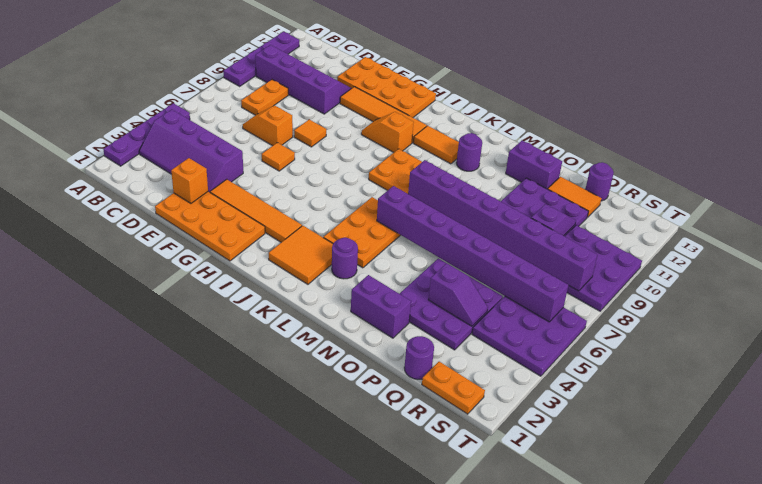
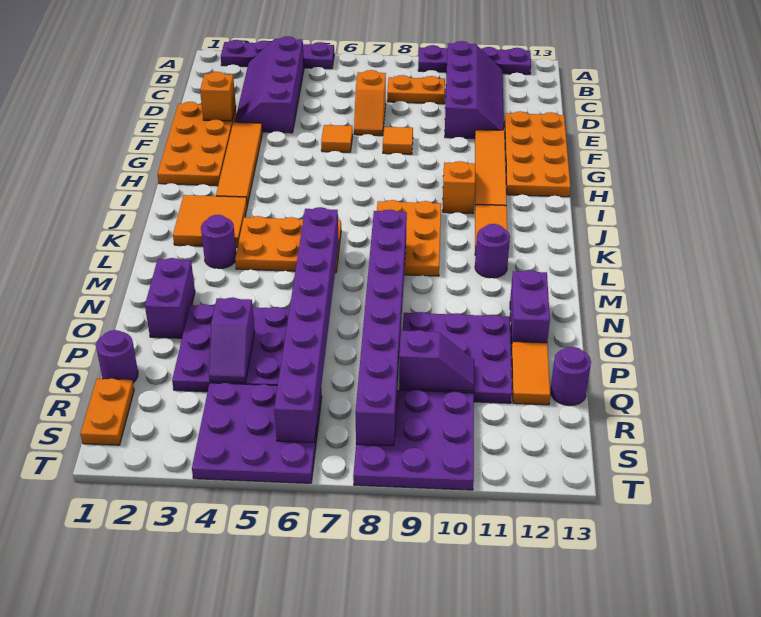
orange slope D7:E7 level 1 top E -> orange slope D7:E7 level 1 top D

